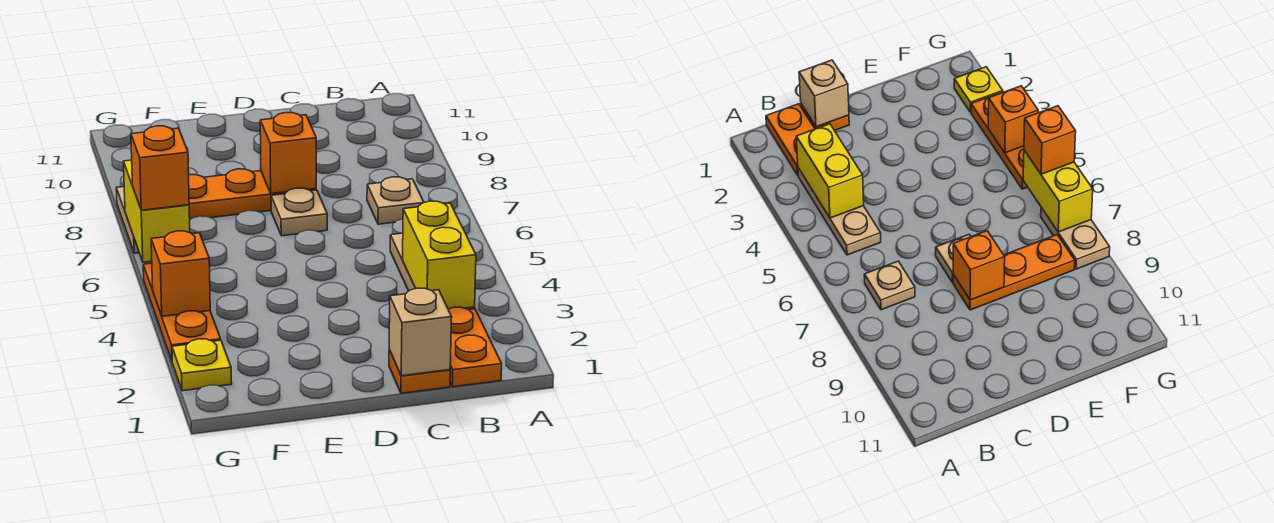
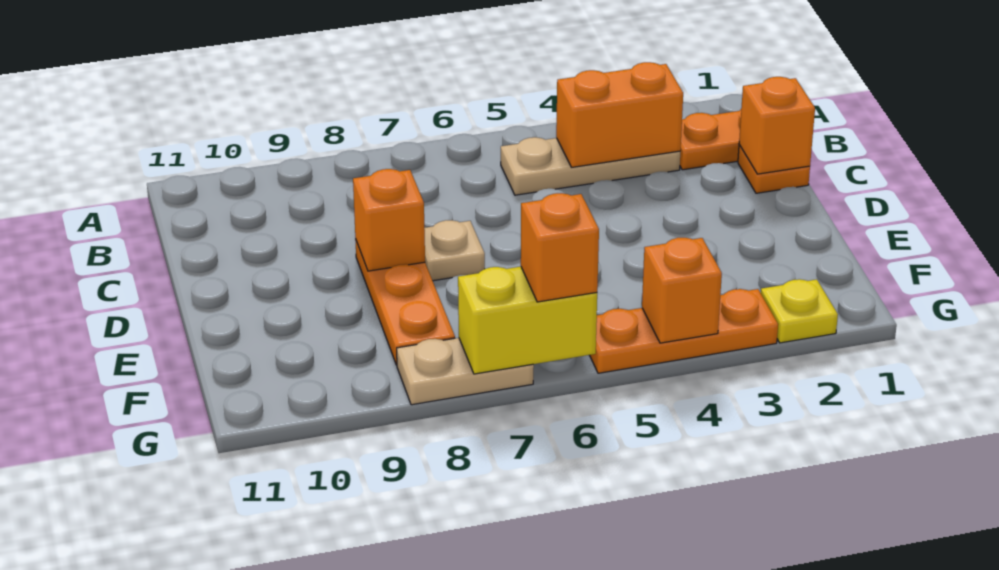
yellow brick B3:B4 level 2 -> orange brick B3:B4 level 2
tan plate B7 level 1 -> none
tan brick C1 level 2 -> orange brick C1 level 2

